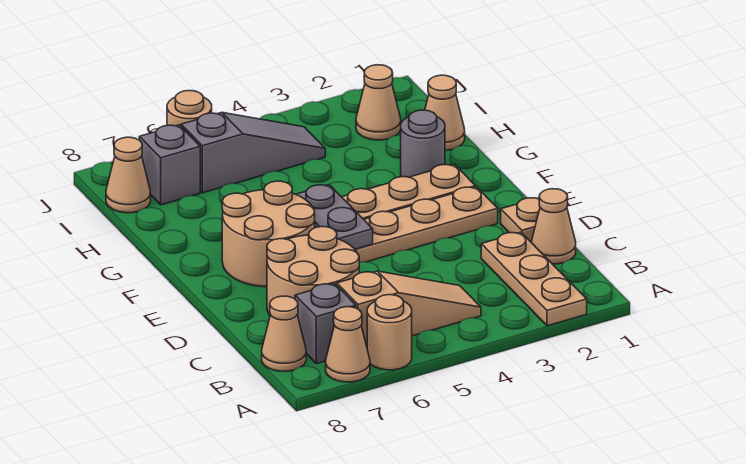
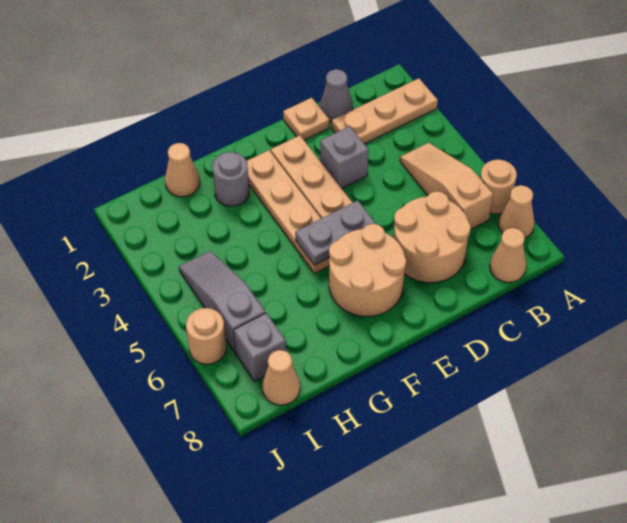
grey brick B7 level 1 -> grey brick D3 level 1
tan cone C1 level 1 -> grey cone C1 level 1
tan cone I2 level 1 -> none

